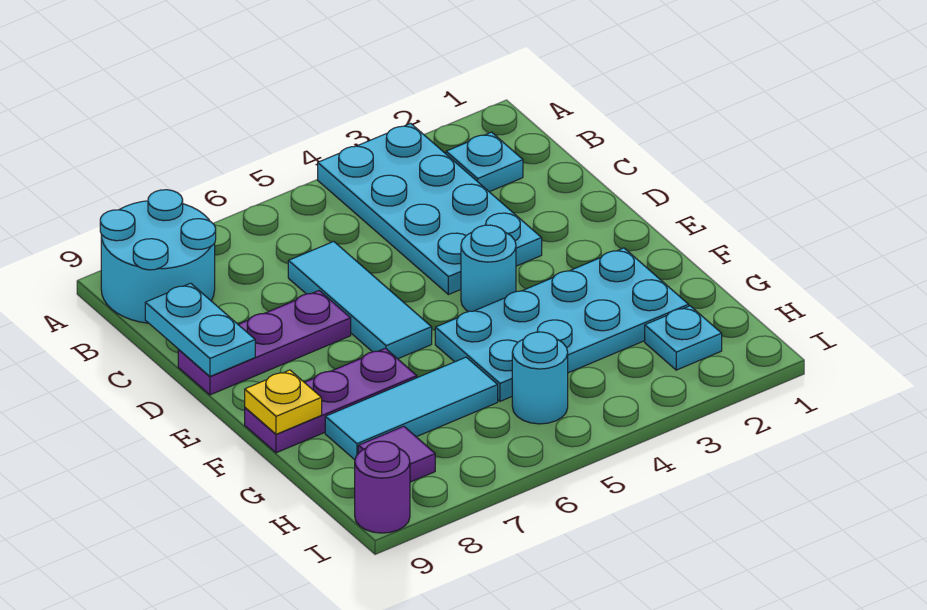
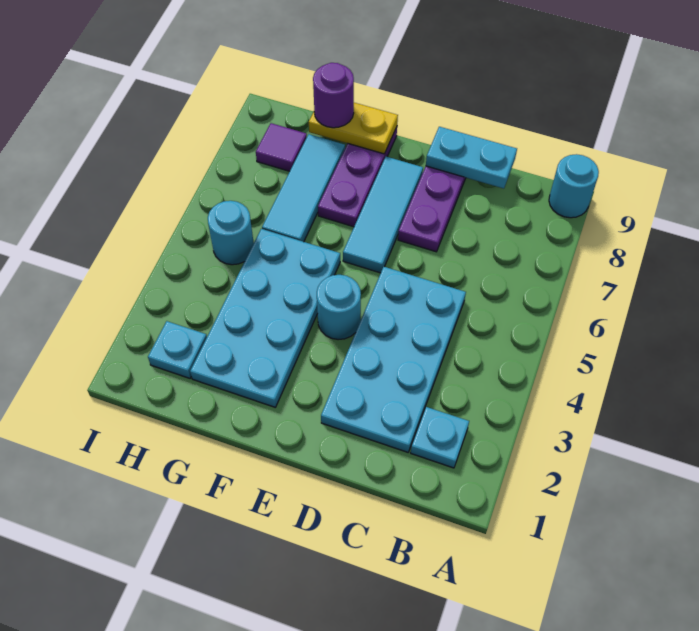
cyan plate A3:D4 level 1 -> cyan plate C2:D5 level 1
cyan round brick A8:B9 level 1 -> cyan round brick A9 level 1
cyan tile C6:E6 level 1 -> cyan tile E6:E8 level 1
yellow plate F9 level 2 -> yellow plate F9:G9 level 2
purple round brick I9 level 1 -> purple round brick G9 level 3

